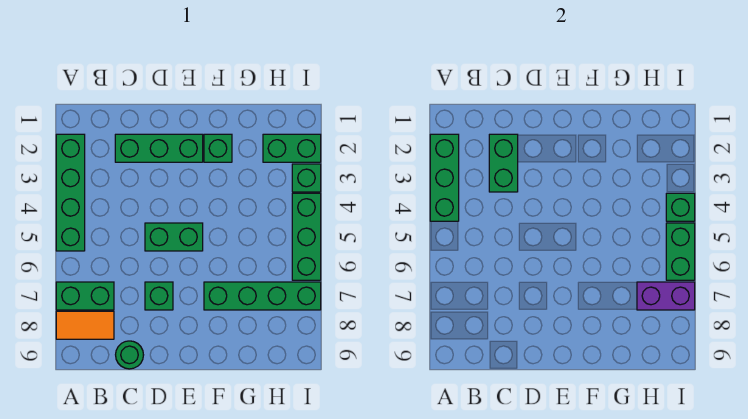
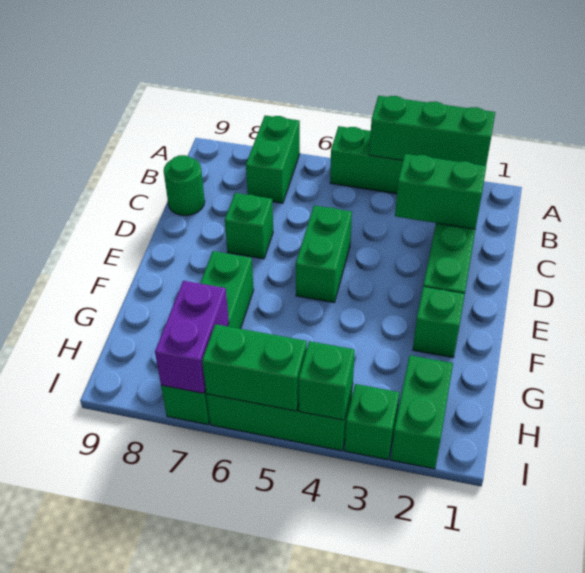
orange tile A8:B8 level 1 -> none

